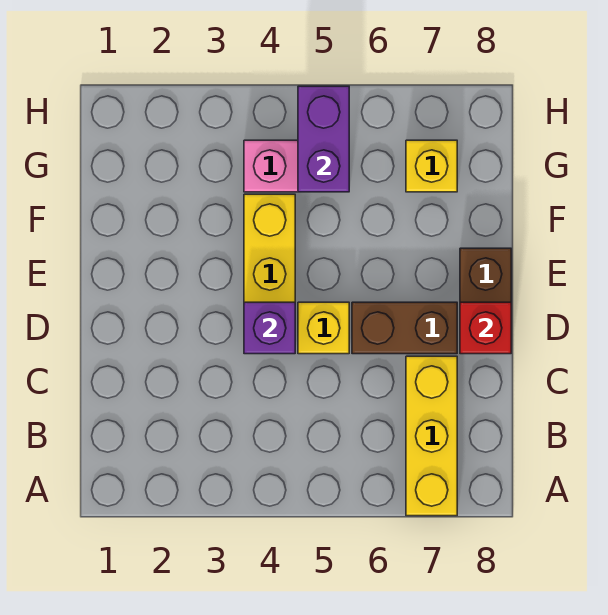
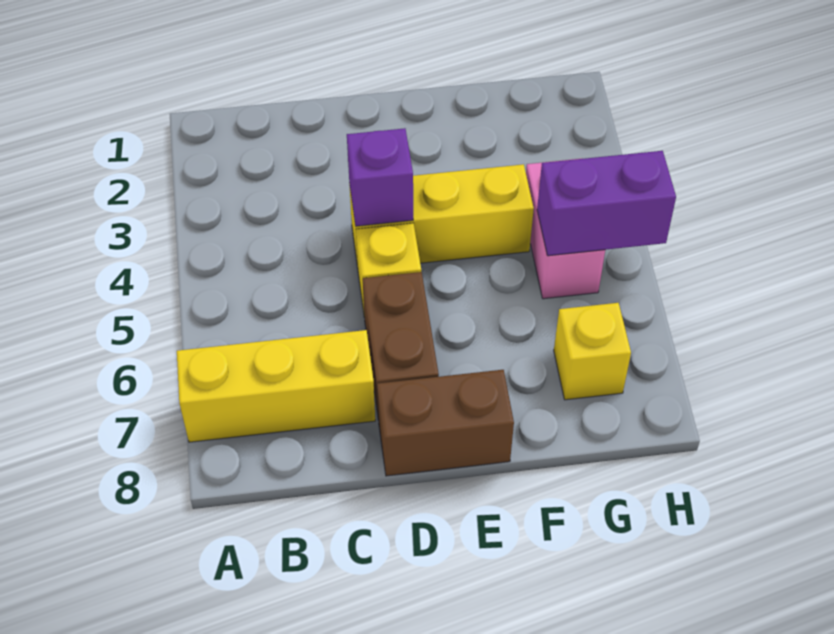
red brick D8 level 2 -> none

